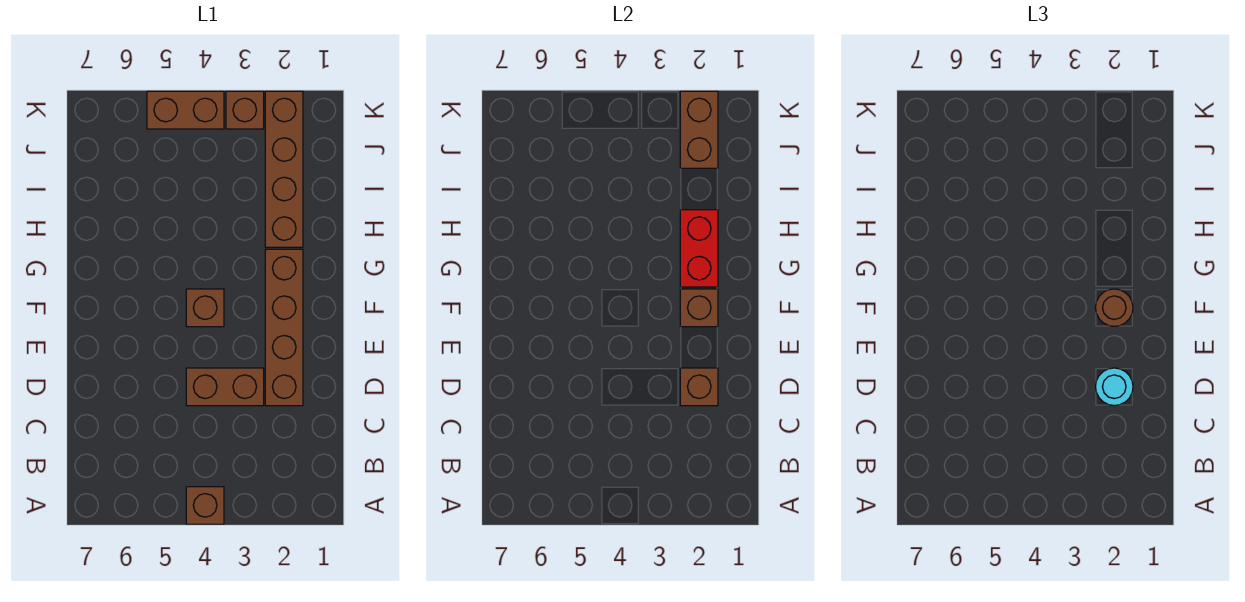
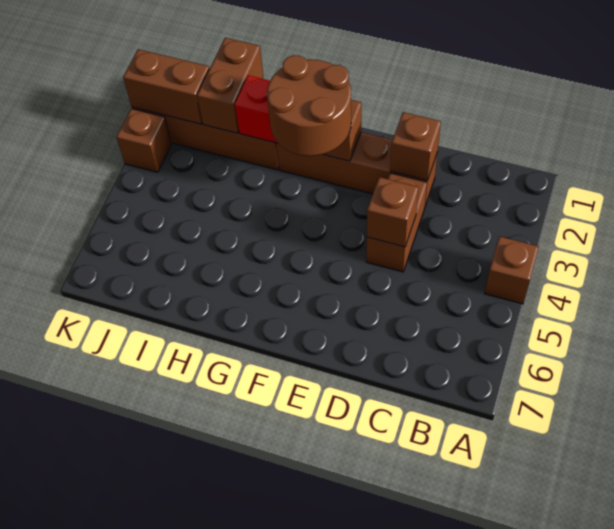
cyan round brick D2 level 3 -> none
brown round brick F2 level 3 -> brown round brick F2:G3 level 3
brown brick F4 level 1 -> brown brick D4 level 2
brown brick K4:K5 level 1 -> brown brick I1:I2 level 2

